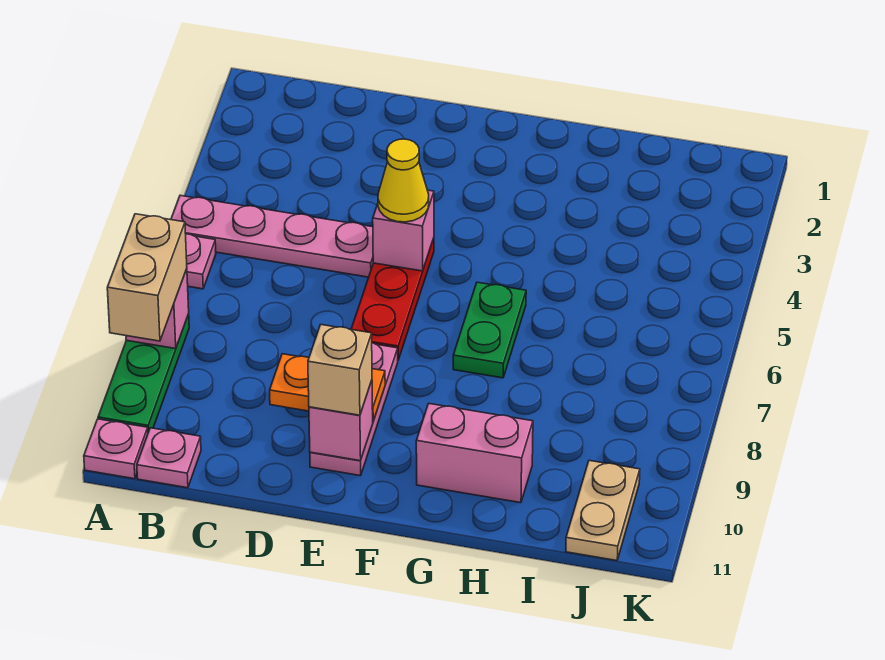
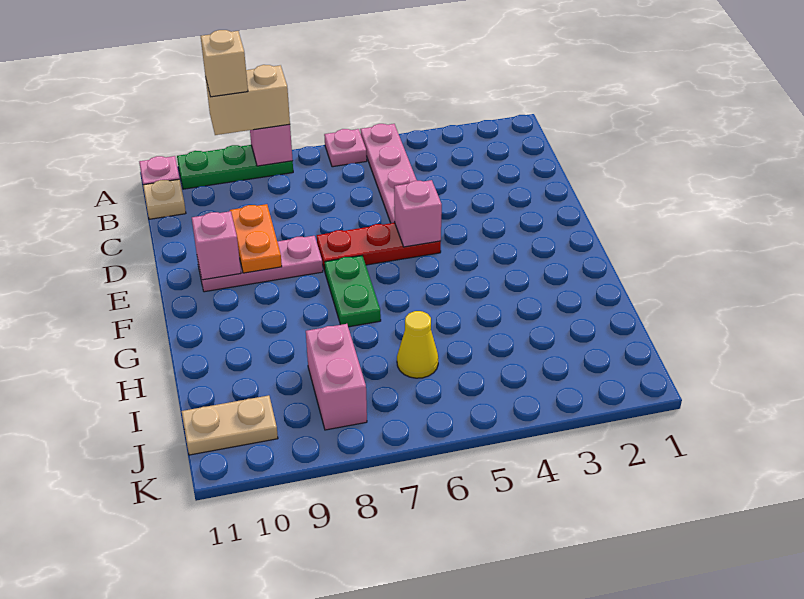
pink plate B11 level 1 -> tan plate B11 level 1
yellow cone E5 level 3 -> yellow cone I6 level 1
tan brick E10 level 3 -> tan brick A9 level 4
green plate G6:G7 level 1 -> green plate F7:G7 level 1
pink brick G10:H10 level 1 -> pink brick I8:J8 level 1

